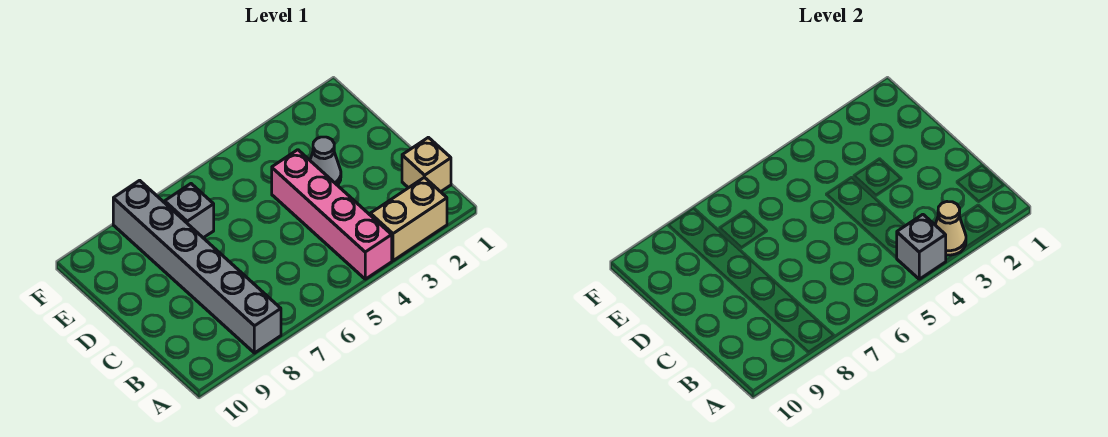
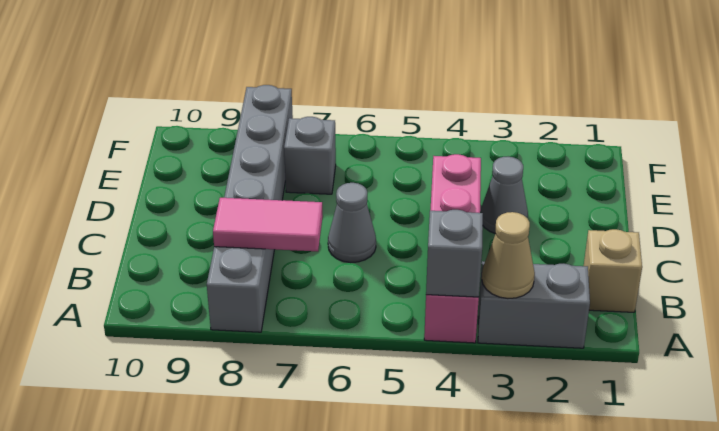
tan brick A2:A3 level 1 -> grey brick A2:A3 level 1
none -> pink tile B7:B8 level 2
none -> grey cone C6 level 1

